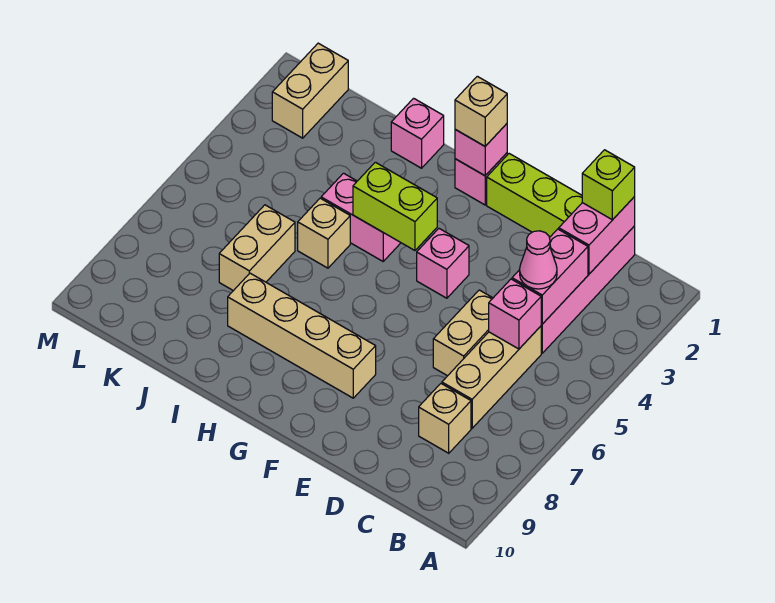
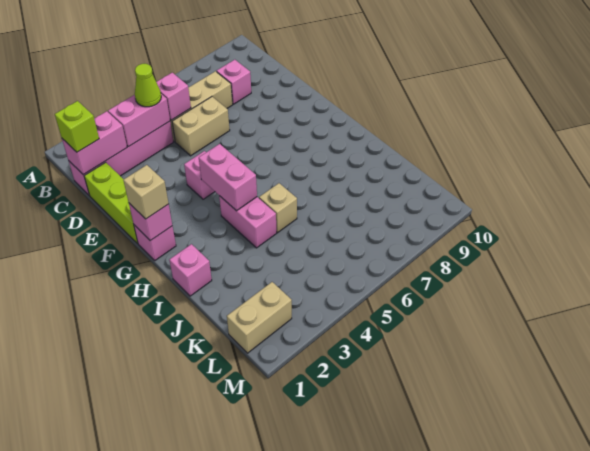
pink cone C4 level 3 -> lime cone C4 level 3
tan brick C8 level 1 -> pink brick C8 level 1
tan brick F8:I8 level 1 -> none
lime brick G4:H4 level 2 -> pink brick G4:H4 level 2
tan brick J6:J7 level 1 -> none

